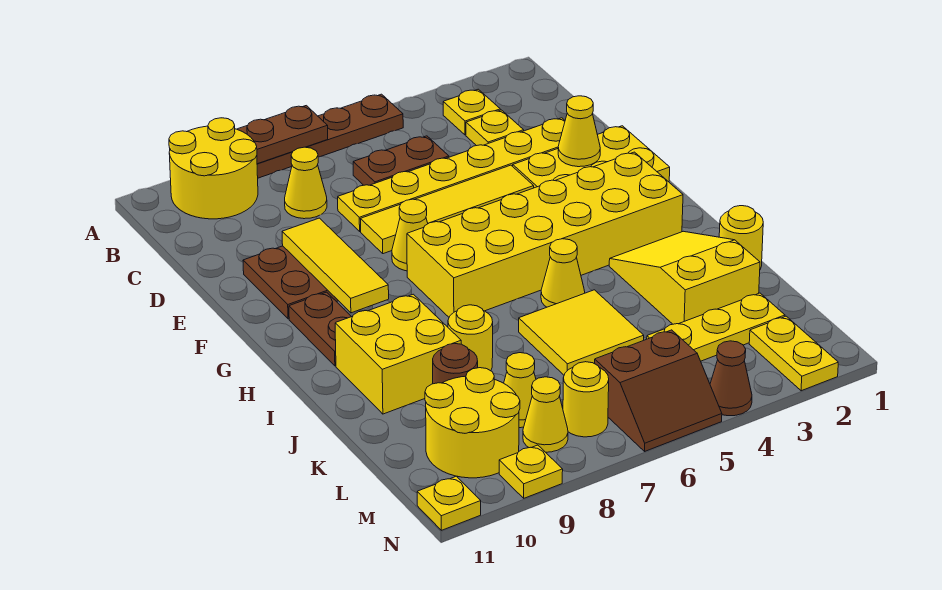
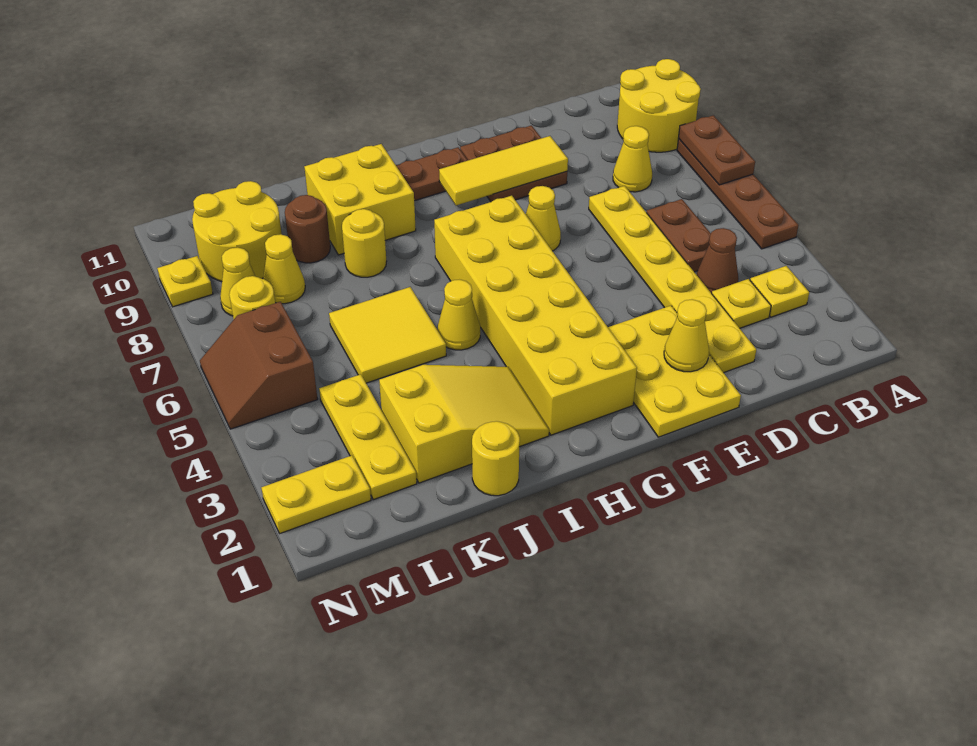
yellow tile E4:E7 level 1 -> none
brown cone N4 level 1 -> brown cone C4 level 1
yellow plate N11 level 1 -> none

